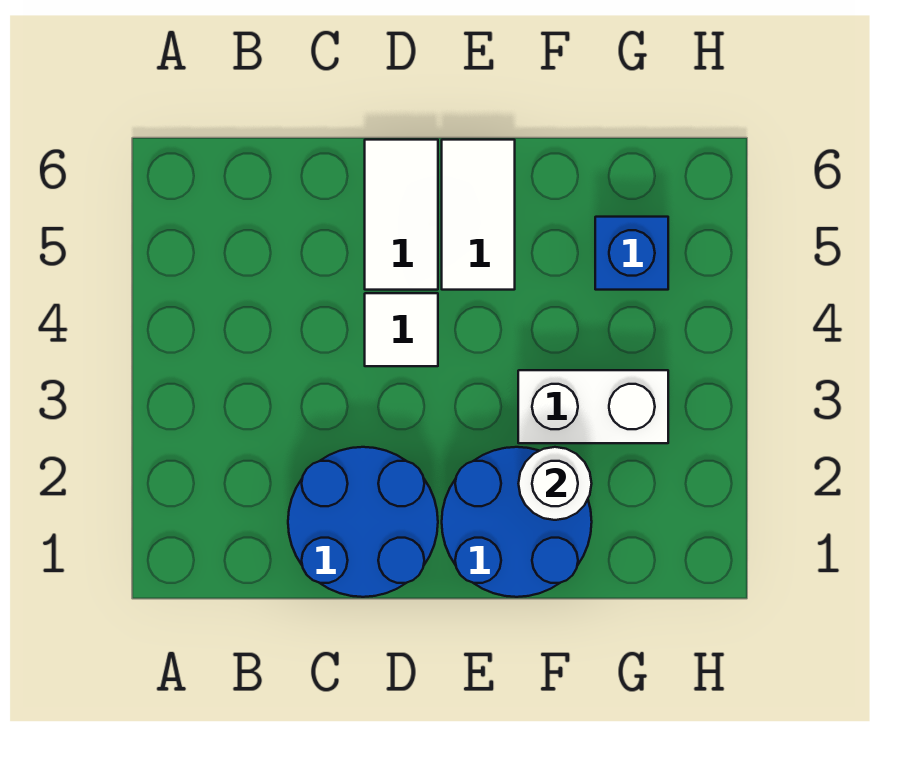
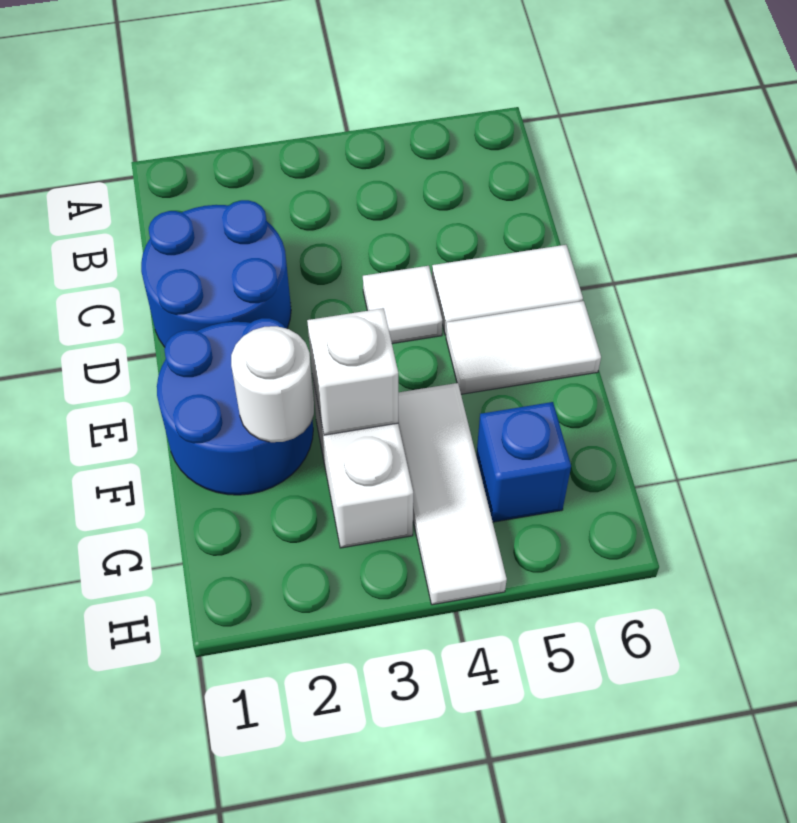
none -> white brick F3 level 2
none -> white tile F4:H4 level 1

